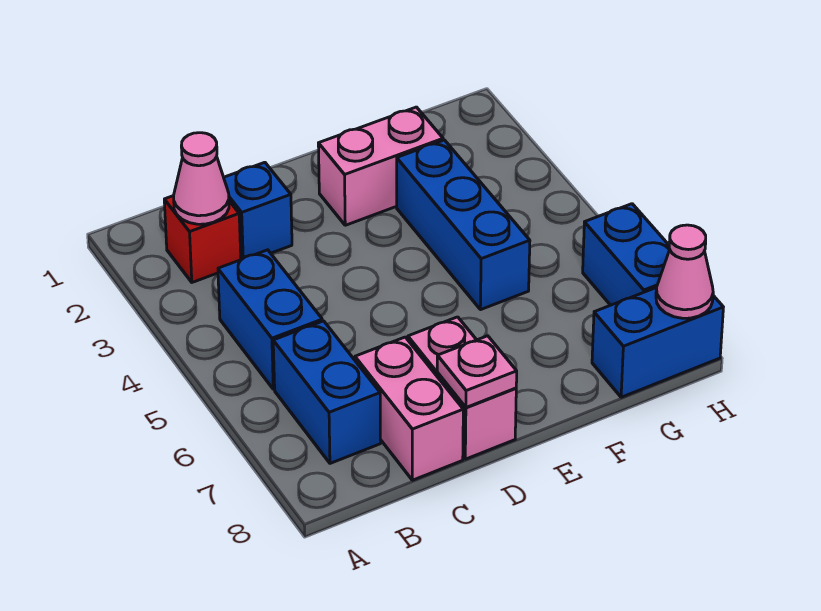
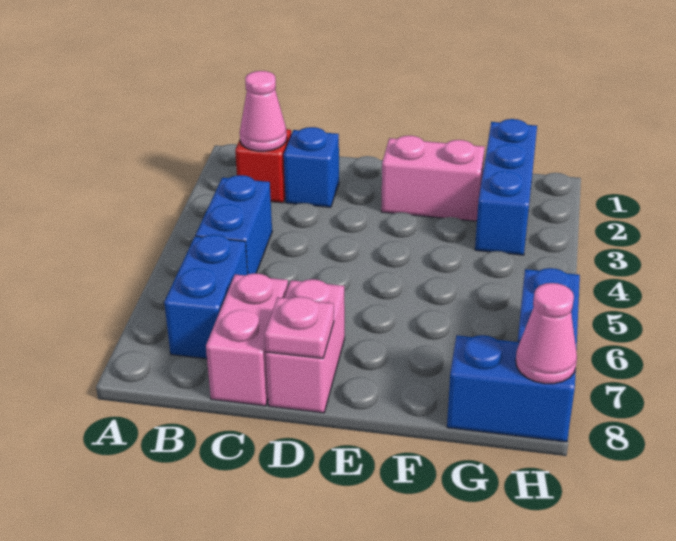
blue brick F3:F5 level 1 -> blue brick G1:G3 level 1

